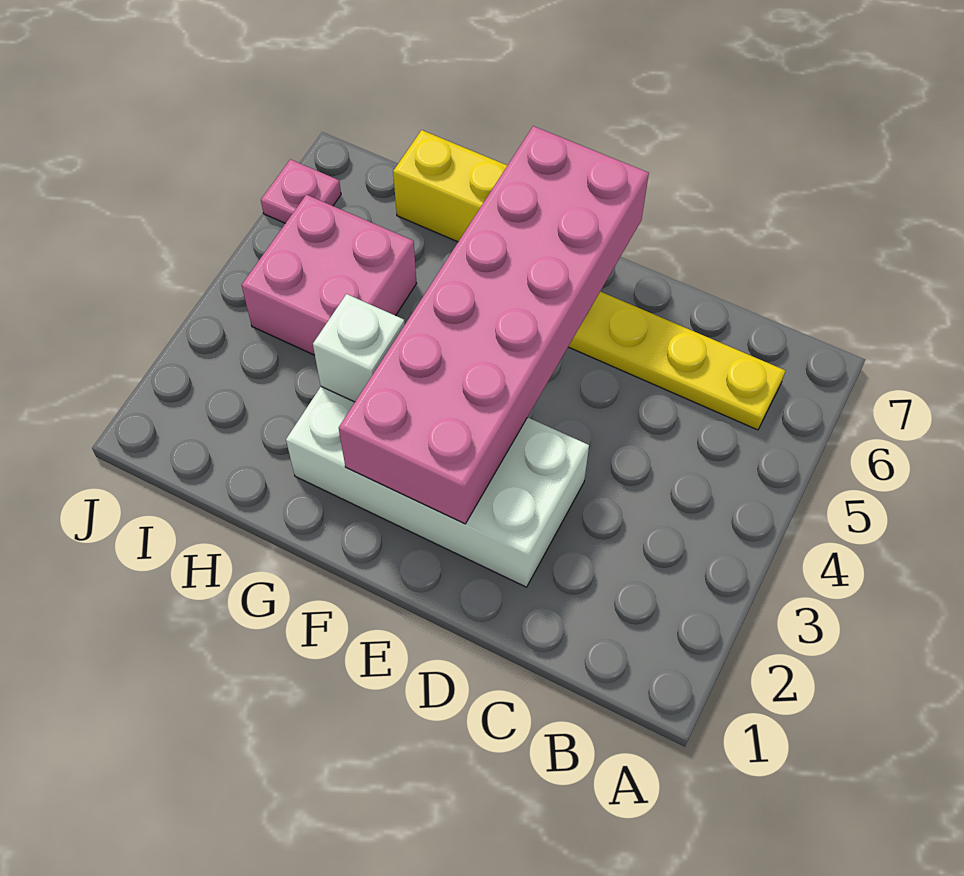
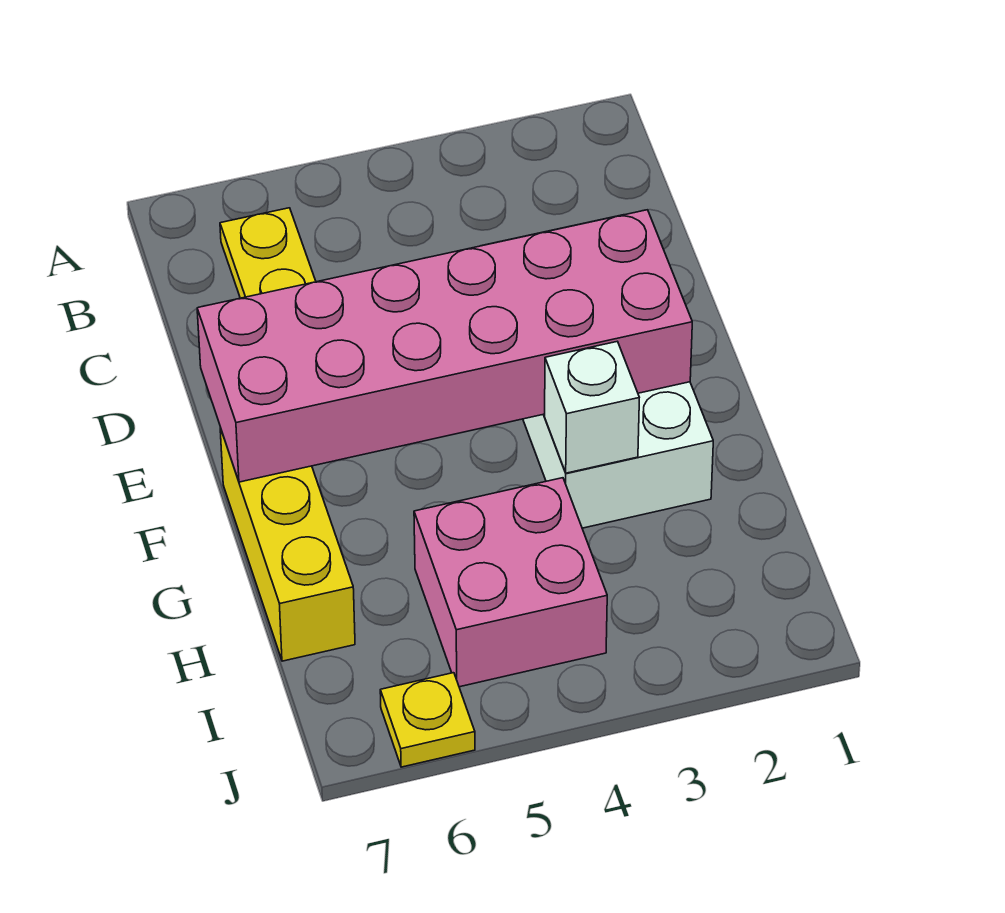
pink plate J6 level 1 -> yellow plate J6 level 1

